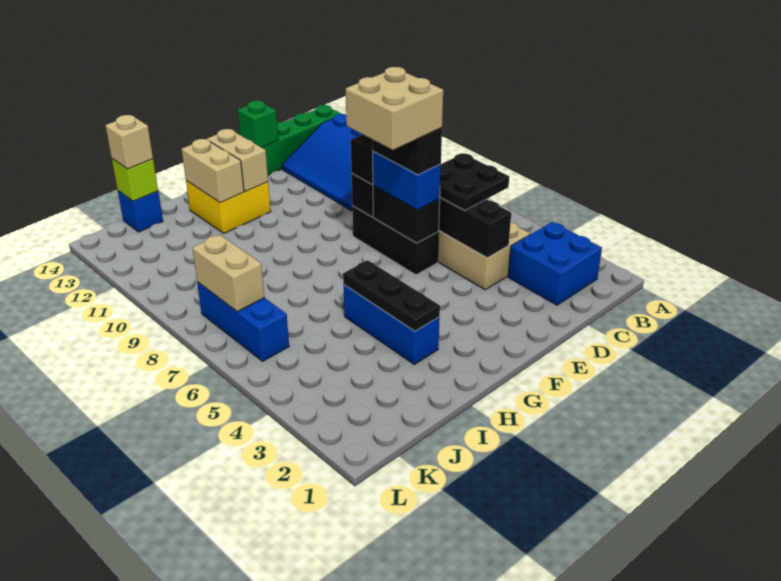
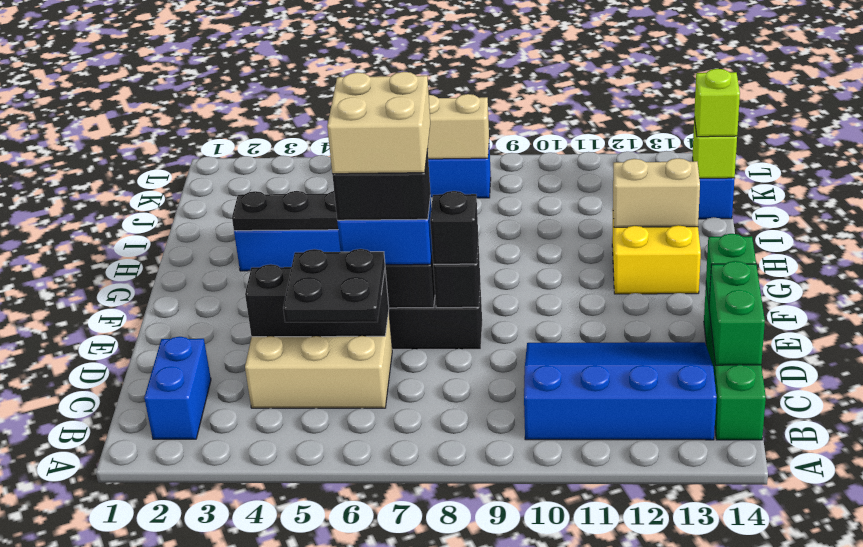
blue brick B2:C3 level 1 -> blue brick B2:C2 level 1
none -> green brick C14:D14 level 2
tan brick G12:G13 level 2 -> none
tan brick J14 level 3 -> lime brick J14 level 3

